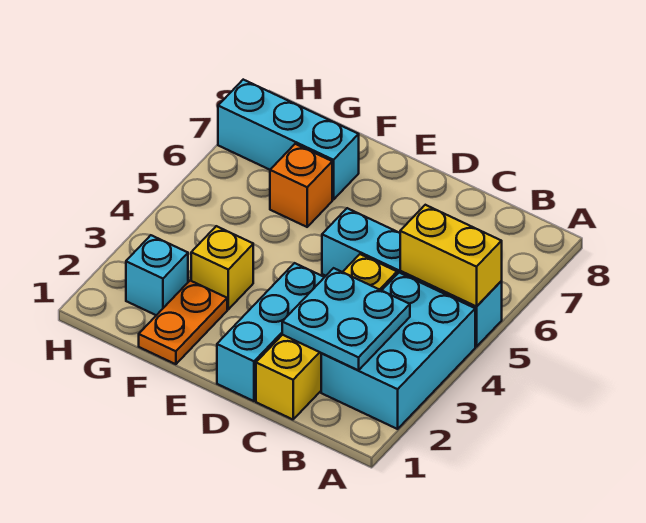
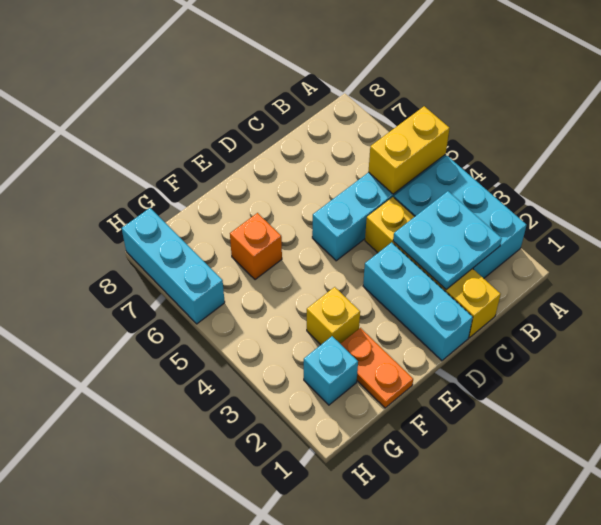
cyan brick F7:H7 level 1 -> cyan brick H6:H8 level 1

